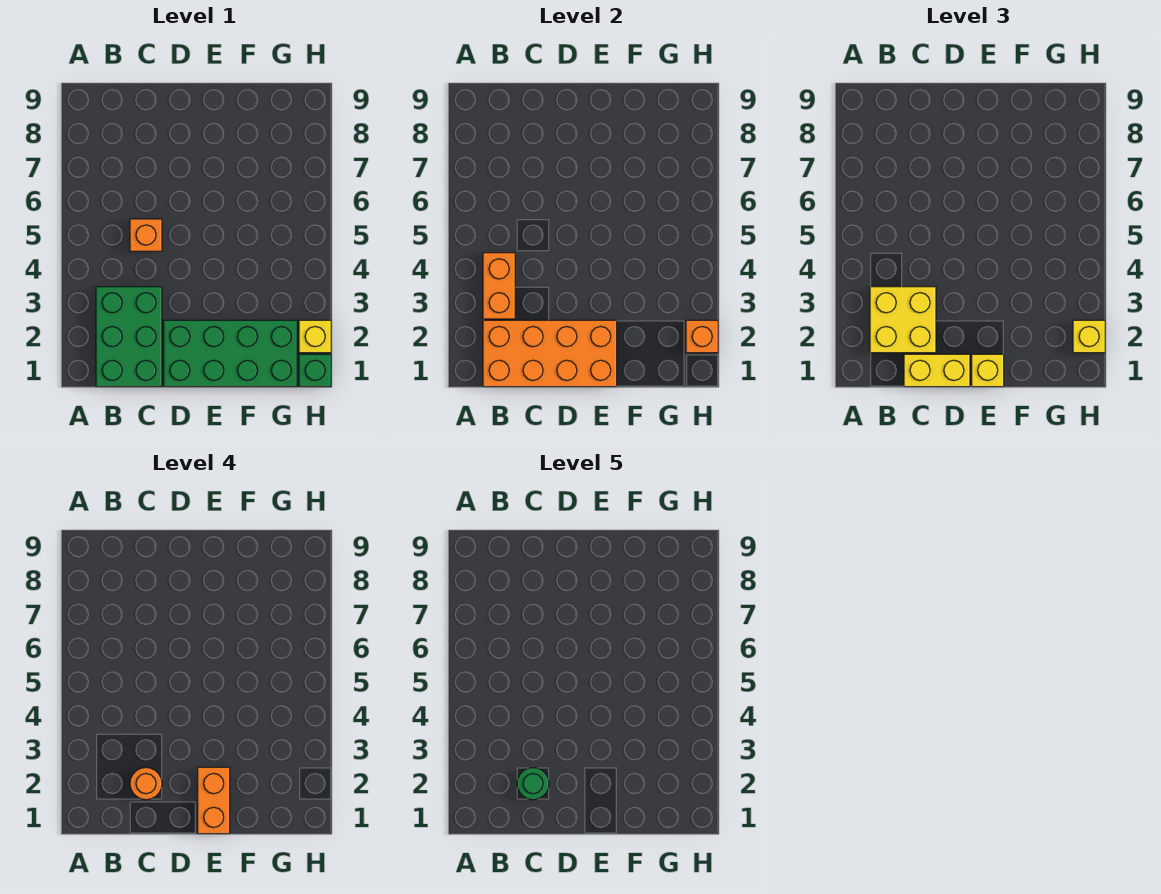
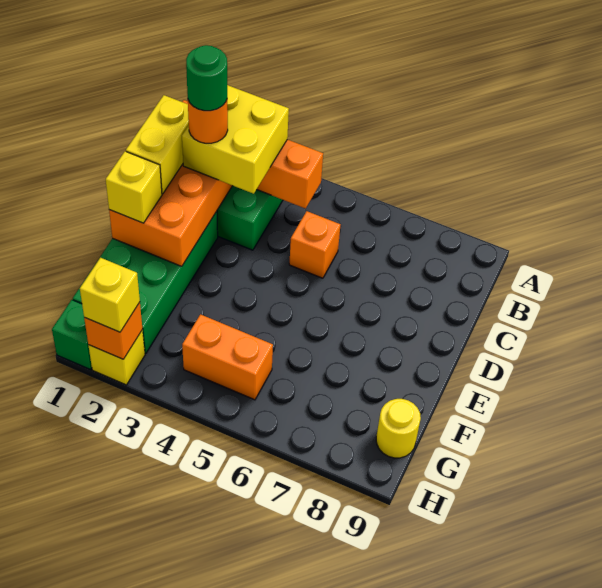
orange brick E1:E2 level 4 -> orange brick G4:G5 level 1
none -> yellow round brick G9 level 1

